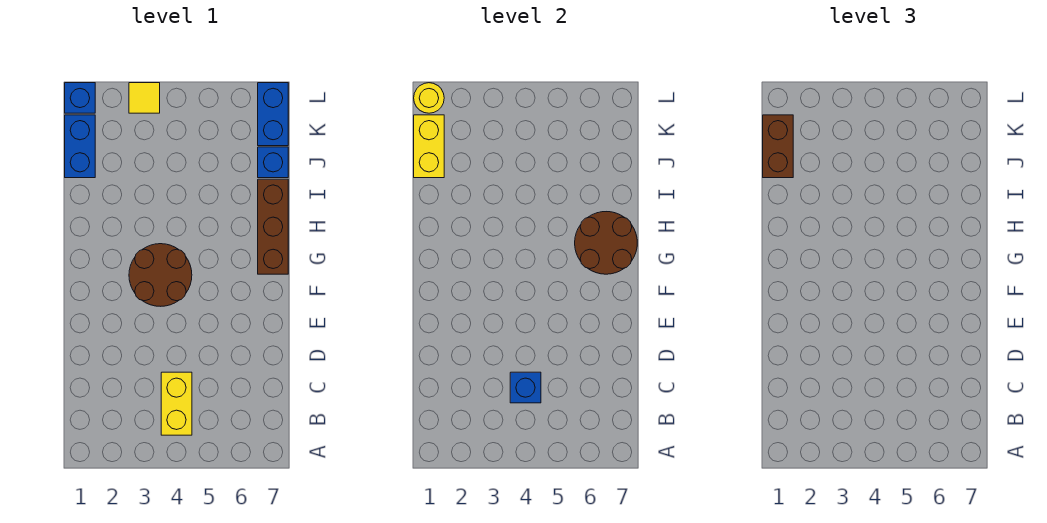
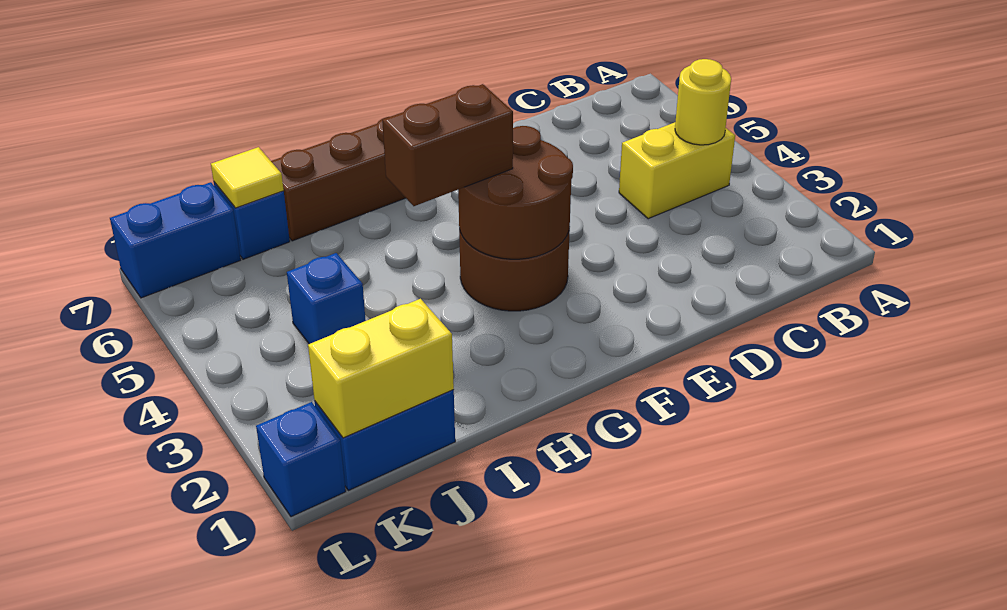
blue brick C4 level 2 -> blue brick J4 level 1
brown round brick G6:H7 level 2 -> brown round brick F3:G4 level 2
brown brick J1:K1 level 3 -> brown brick G4:H4 level 3
yellow round brick L1 level 2 -> yellow round brick B4 level 2
yellow tile L3 level 1 -> yellow tile J7 level 2

